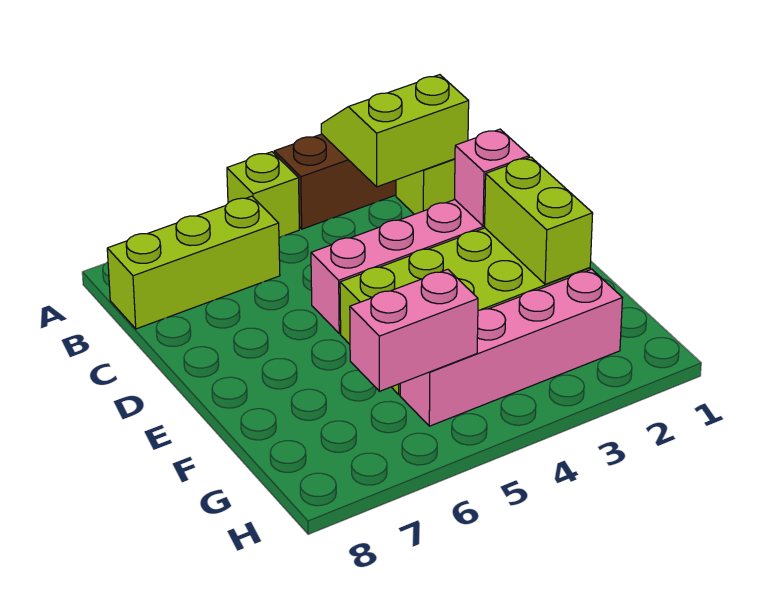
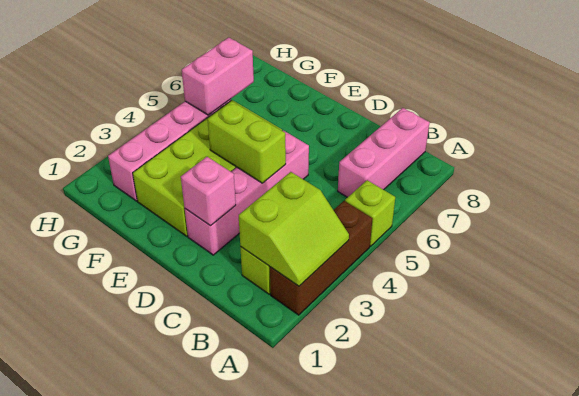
lime brick B6:B8 level 1 -> pink brick B6:B8 level 1
lime brick E2:F2 level 2 -> lime brick D4:E4 level 2

